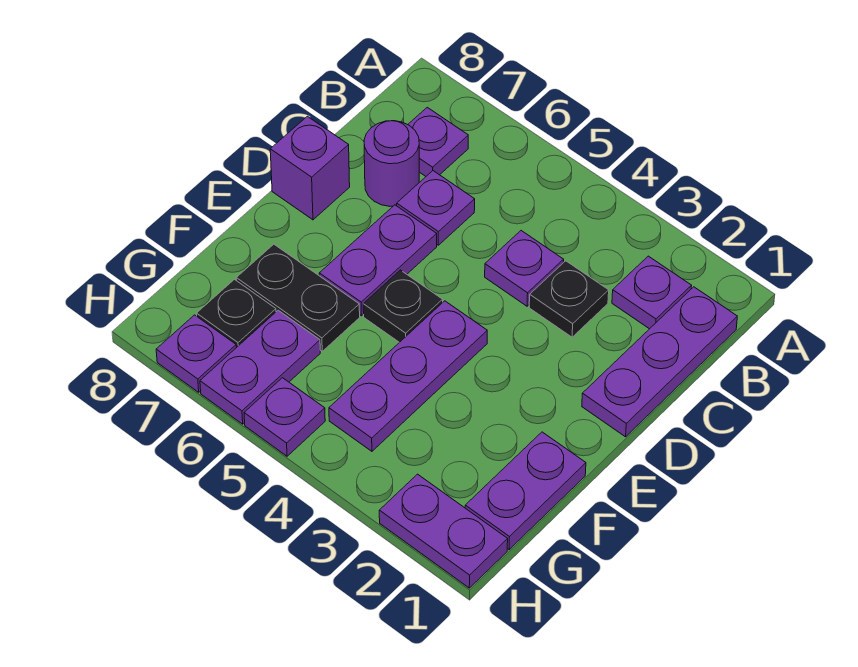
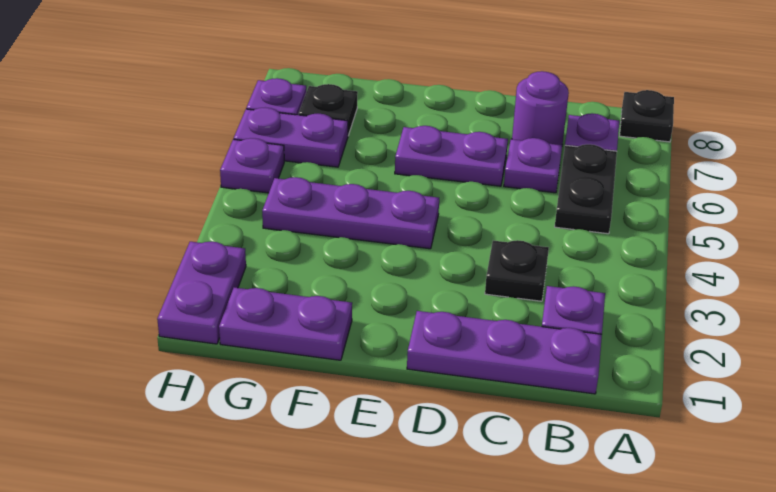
purple plate C4 level 1 -> none
purple brick D8 level 1 -> none
black plate E5 level 1 -> black plate A8 level 1
black plate F6:F7 level 1 -> black plate B5:B6 level 1

